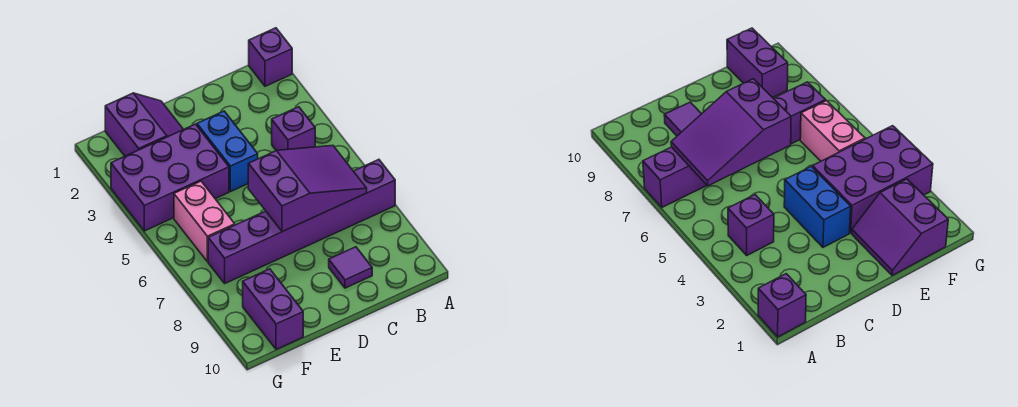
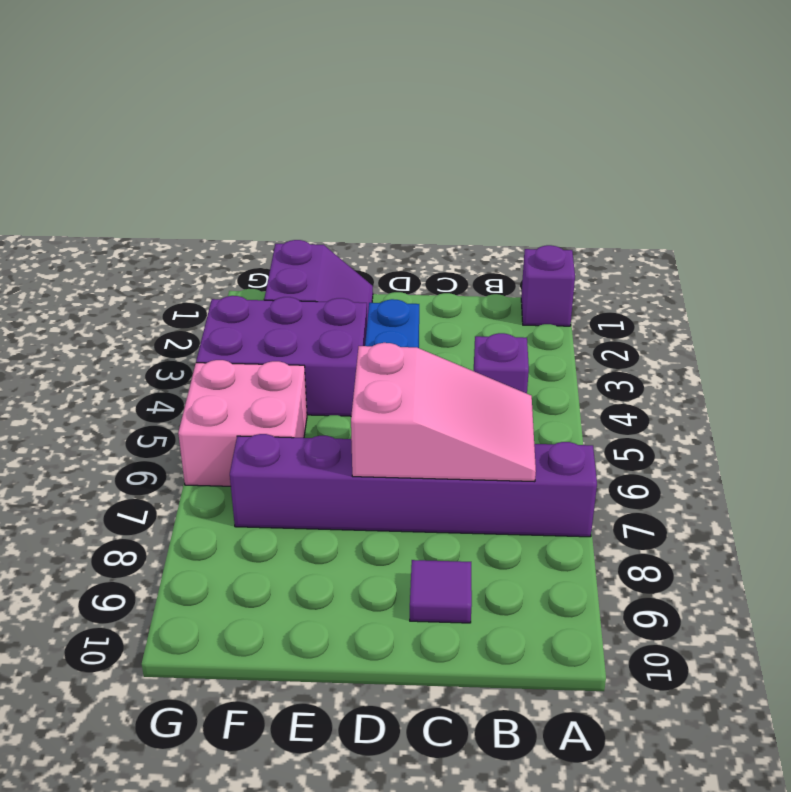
purple slope B6:D7 level 2 top D -> pink slope B6:D7 level 2 top D
pink brick F5:F6 level 1 -> pink brick F5:G6 level 1
purple brick F9:F10 level 1 -> none

